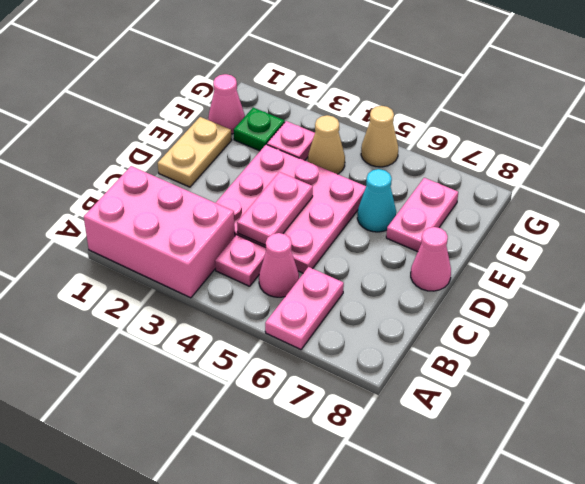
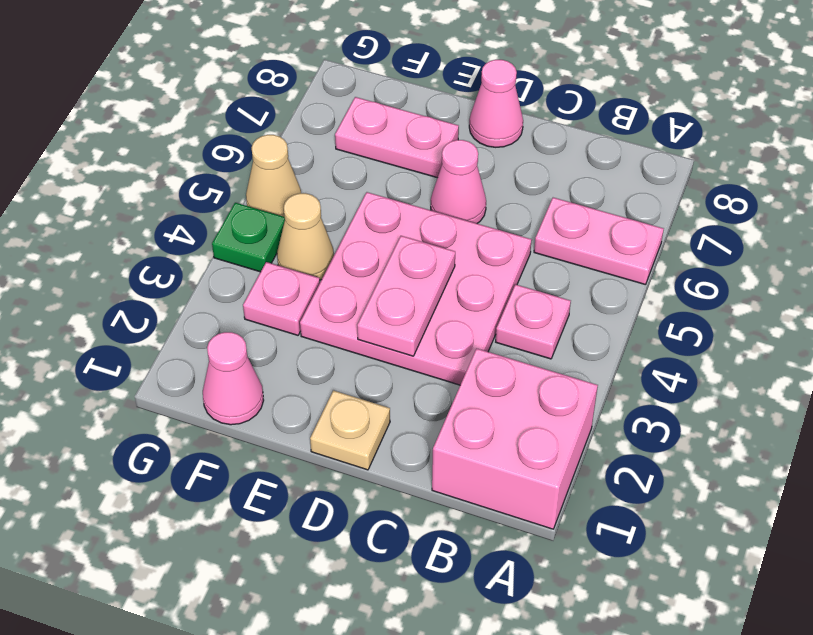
pink brick A1:B3 level 1 -> pink brick A1:B2 level 1
pink cone B5 level 1 -> pink cone D6 level 1
pink plate C4:D4 level 2 -> pink plate D3:D4 level 2
tan plate D1:E1 level 1 -> tan plate D1 level 1
cyan cone E6 level 1 -> none
green plate F2 level 1 -> green plate G4 level 1

